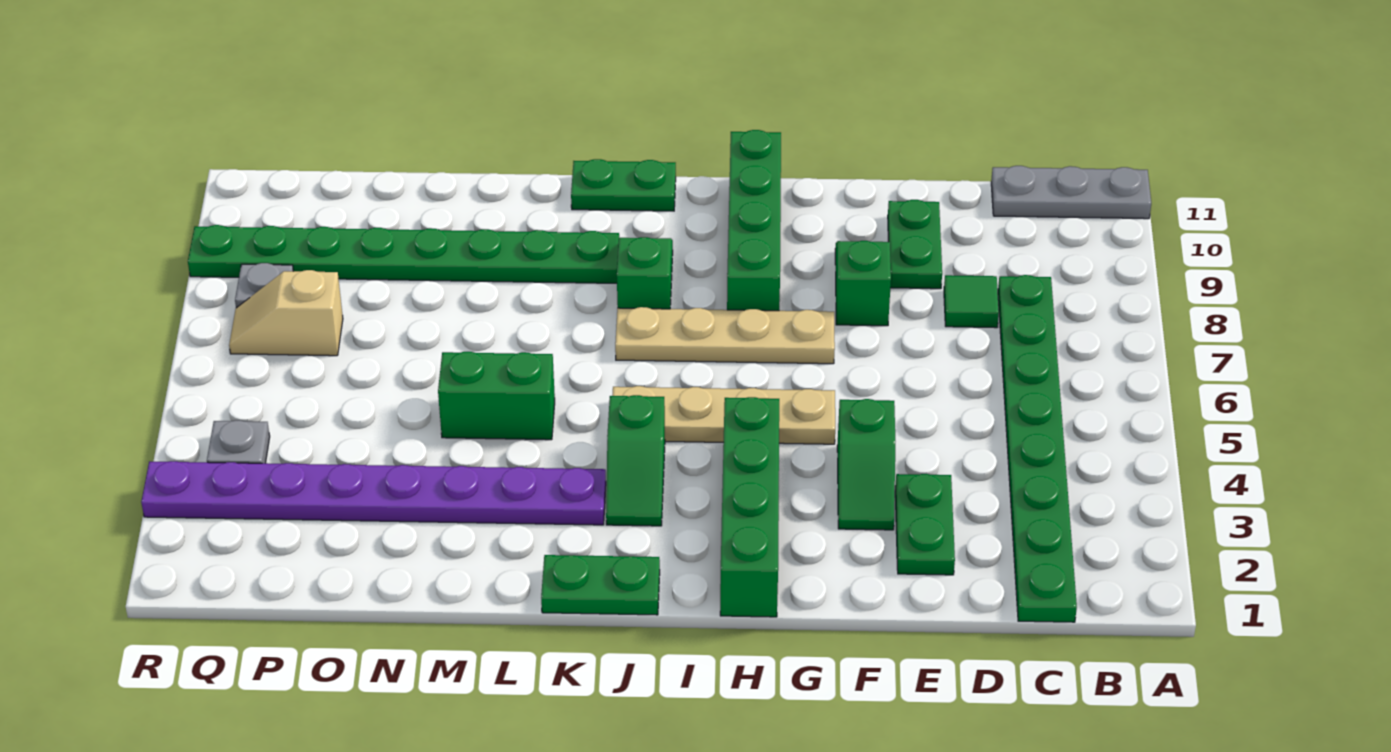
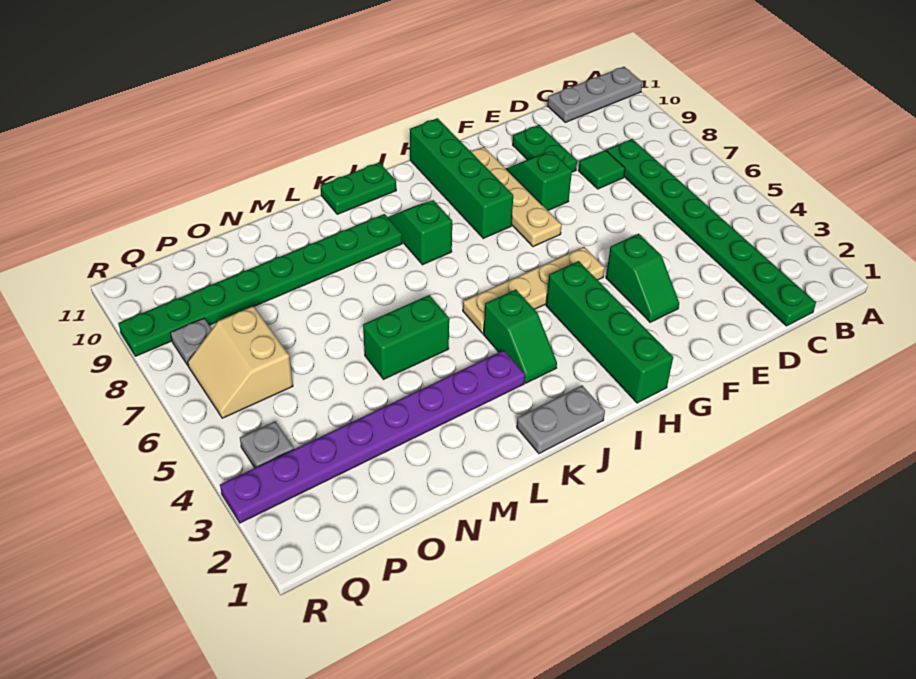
green plate E2:E3 level 1 -> none
tan plate G7:J7 level 1 -> tan plate G7:G10 level 1
green plate J1:K1 level 1 -> grey plate J1:K1 level 1
tan slope P7:Q7 level 1 top P -> tan slope P6:Q7 level 1 top P

